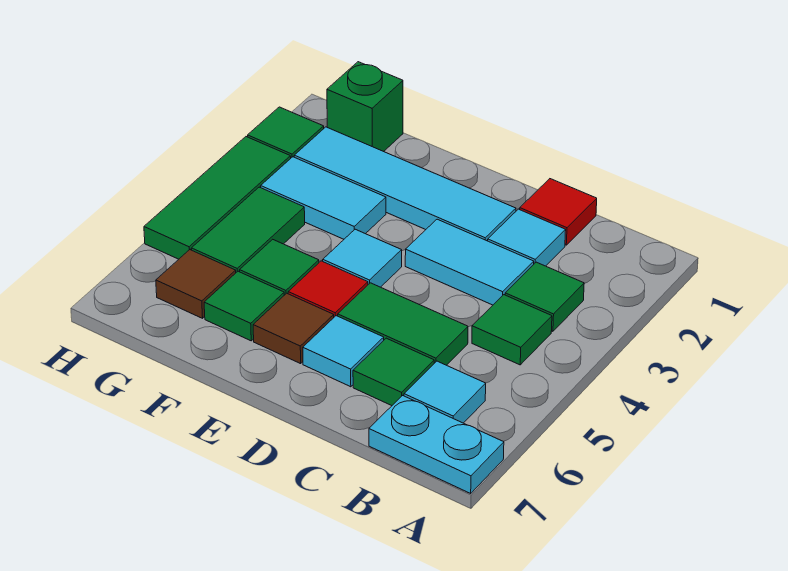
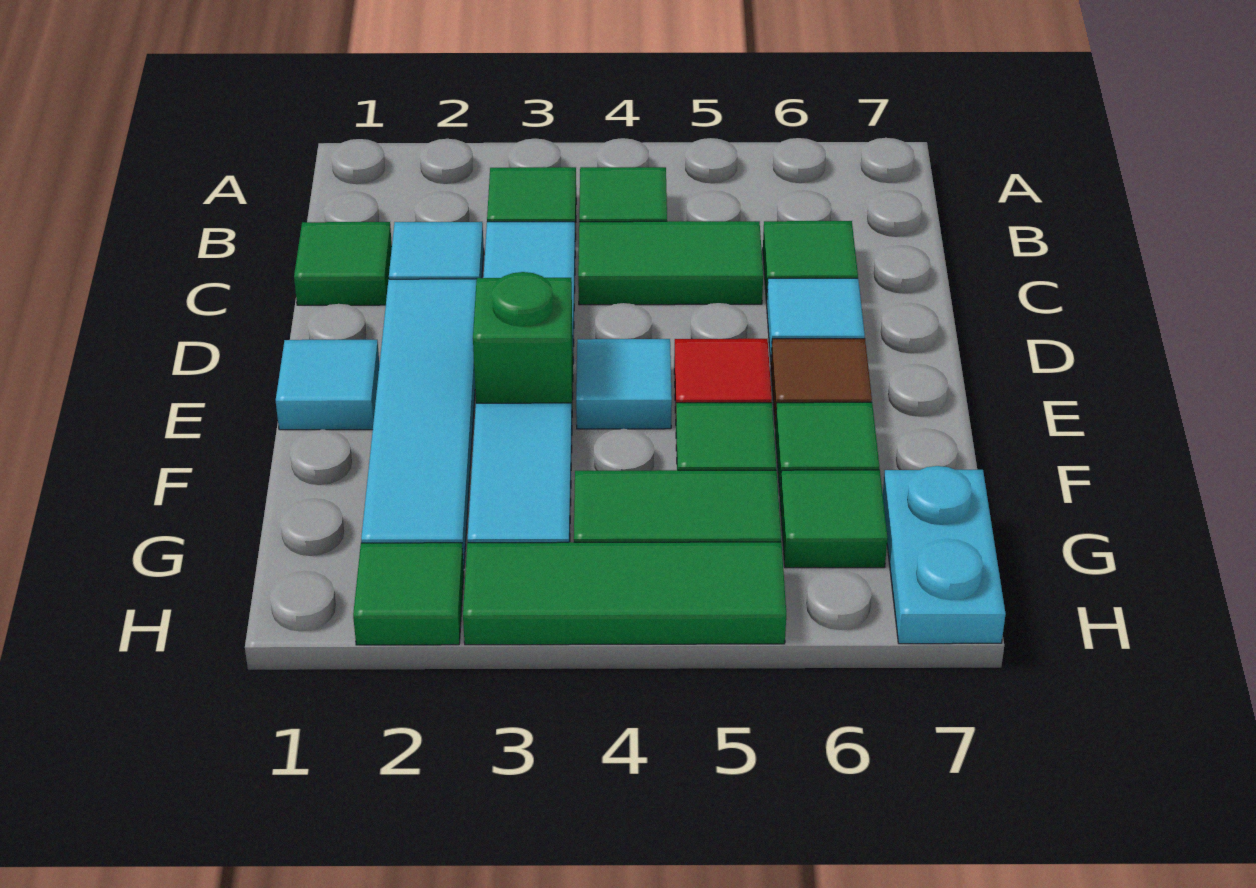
cyan plate A7:B7 level 1 -> cyan plate G7:H7 level 1
cyan tile B6 level 1 -> cyan tile E1 level 1
red tile C1 level 1 -> green tile C1 level 1
green tile C5:D5 level 1 -> green tile C4:C5 level 1
green brick G1 level 1 -> green brick E3 level 1
brown tile G6 level 1 -> green tile G6 level 1

